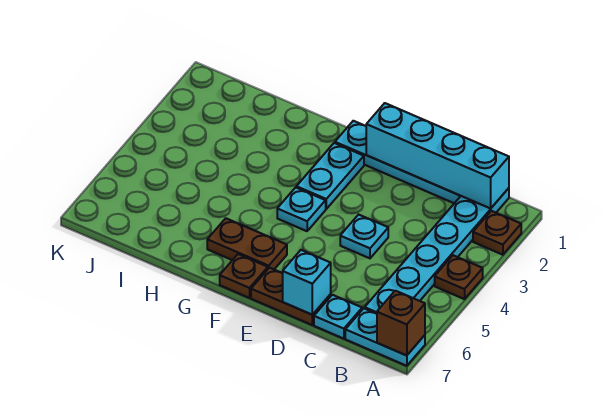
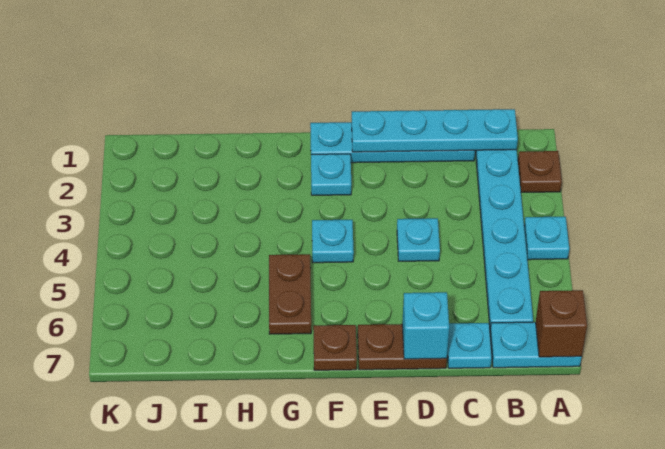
brown plate A4 level 1 -> cyan plate A4 level 1
cyan brick B1:E1 level 2 -> cyan plate B1:E1 level 2
cyan plate F2:F3 level 1 -> cyan plate F2 level 1
brown plate F6:G6 level 1 -> brown plate G5:G6 level 1

